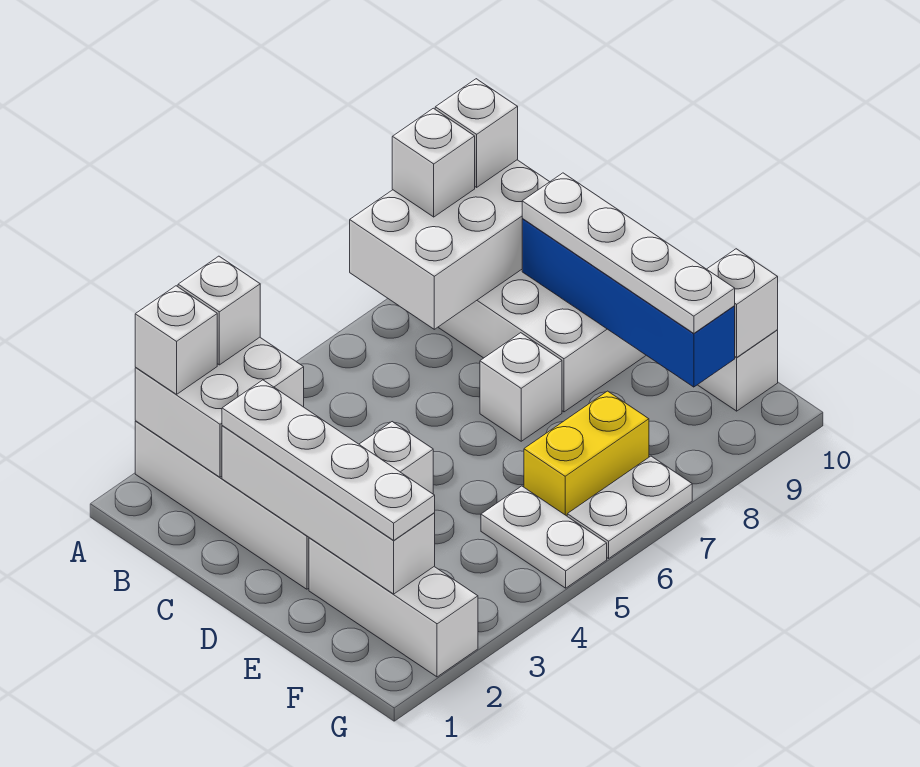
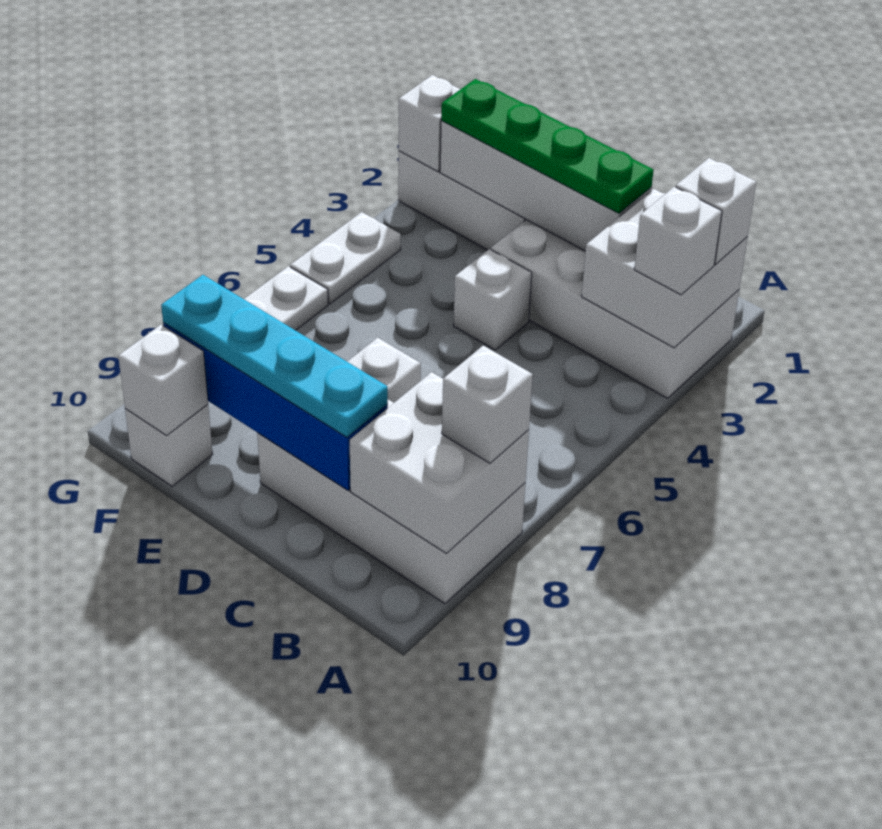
white brick A7:B9 level 2 -> white brick A8:B9 level 2
white brick A9 level 3 -> white brick G2 level 2
white plate C2:F2 level 3 -> green plate C2:F2 level 3
white plate C9:F9 level 3 -> cyan plate C9:F9 level 3
white plate F5:G5 level 1 -> white plate G4:G5 level 1
yellow brick F6:F7 level 1 -> none

